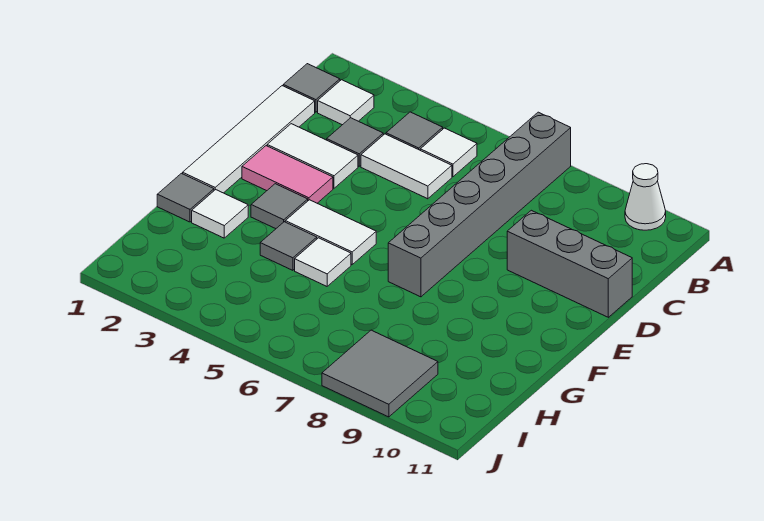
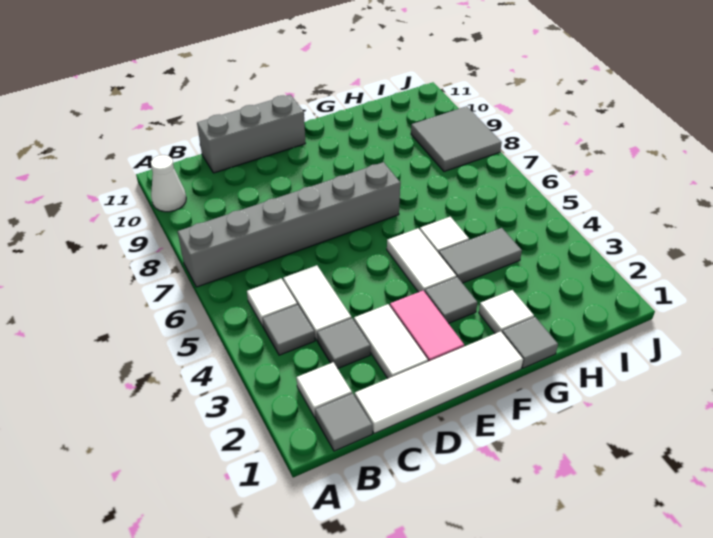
grey brick D9:D11 level 1 -> grey brick C11:E11 level 1
grey tile G4 level 1 -> grey tile G4:H4 level 1

